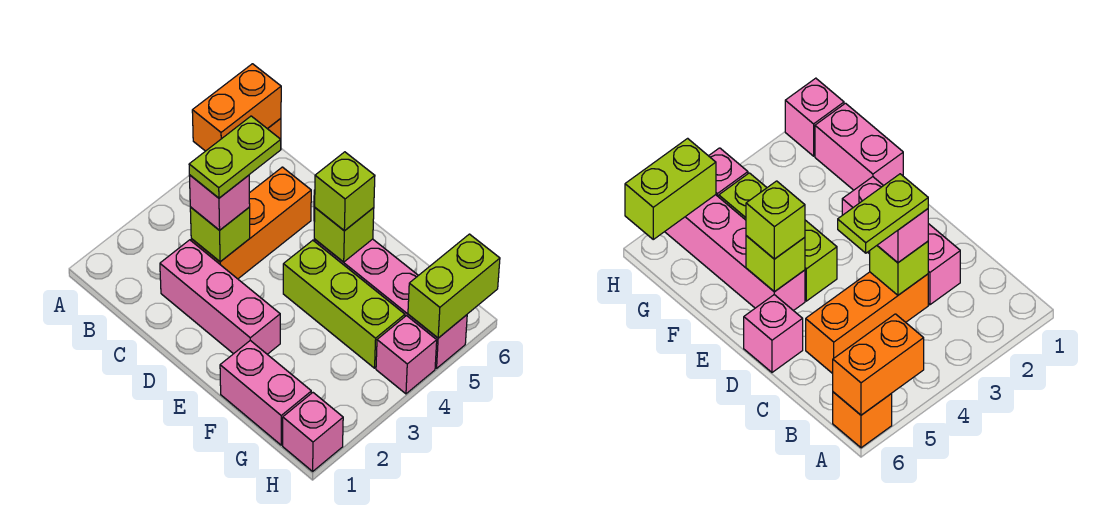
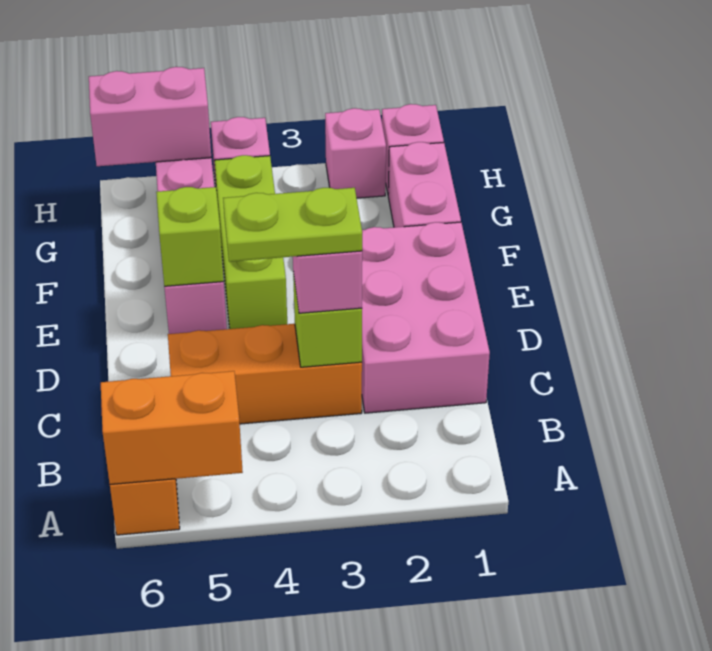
pink brick C2:E2 level 1 -> pink brick C1:E2 level 1
pink brick D6 level 1 -> pink brick H2 level 1
lime brick E5 level 3 -> none
lime brick H5:H6 level 2 -> pink brick H5:H6 level 2

